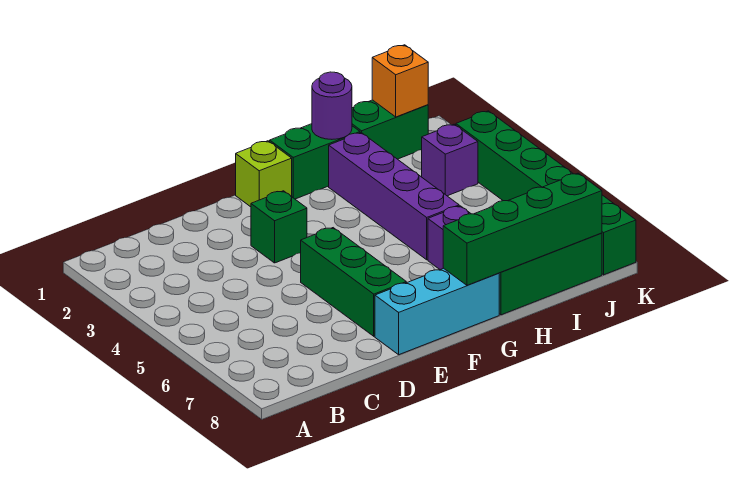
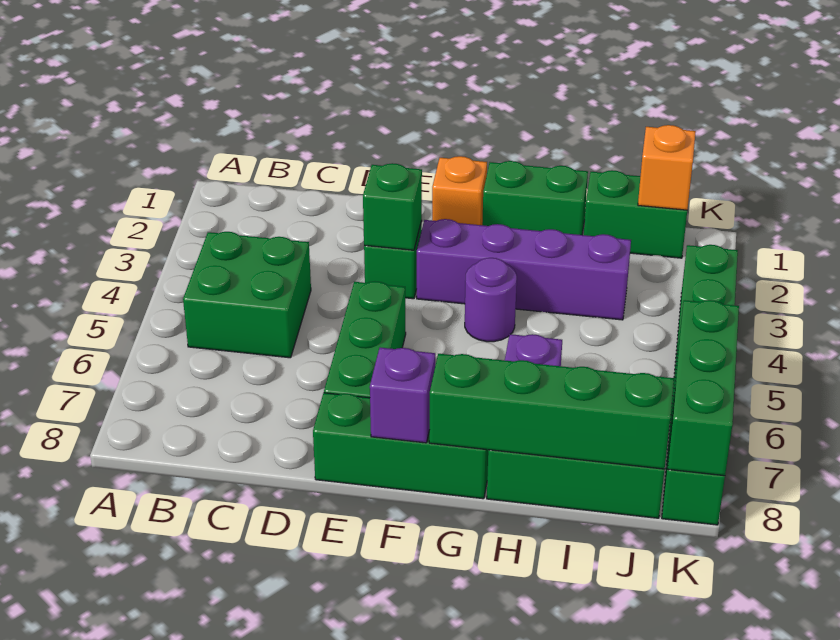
none -> green brick B4:C5 level 1
none -> green brick E3 level 2
cyan brick E8:G8 level 1 -> green brick E8:G8 level 1
lime brick F1 level 1 -> orange brick F1 level 1
purple round brick H1 level 2 -> purple round brick G4 level 1
purple brick H2:H5 level 1 -> purple brick F3:I3 level 1
purple brick J3 level 1 -> purple brick F8 level 2
none -> green brick K6:K8 level 2

